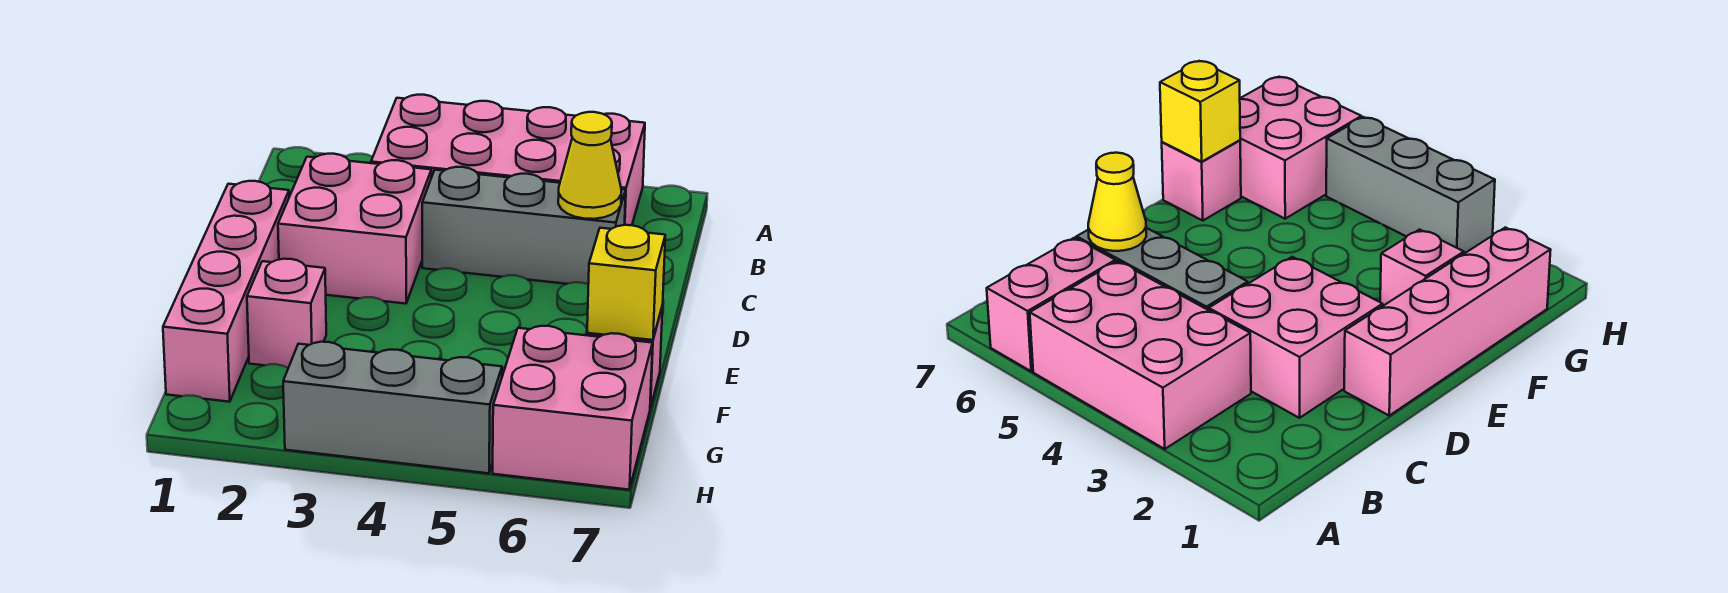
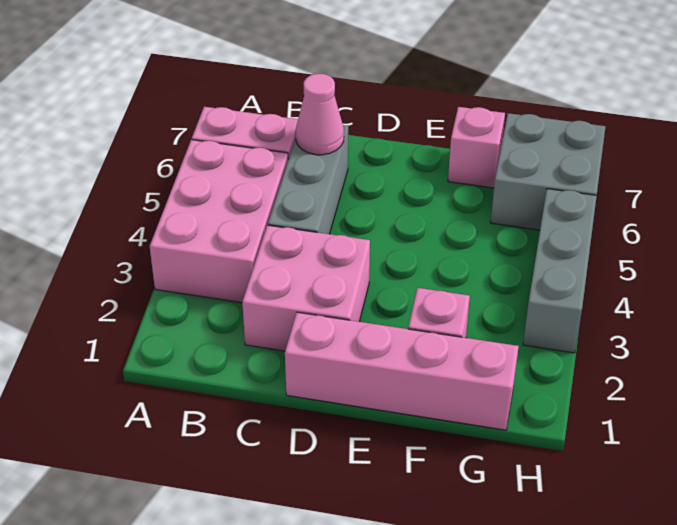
yellow cone C6 level 2 -> pink cone C6 level 2
yellow brick F7 level 2 -> none
pink brick G6:H7 level 1 -> grey brick G6:H7 level 1

